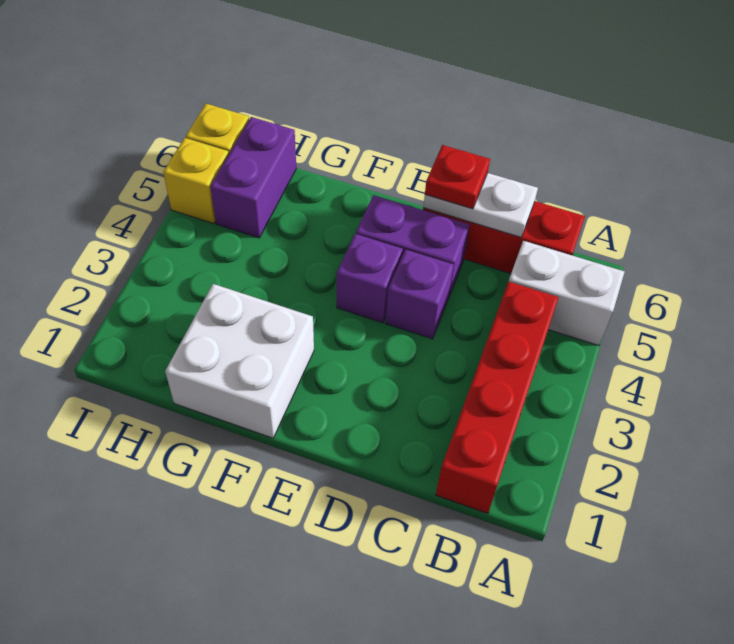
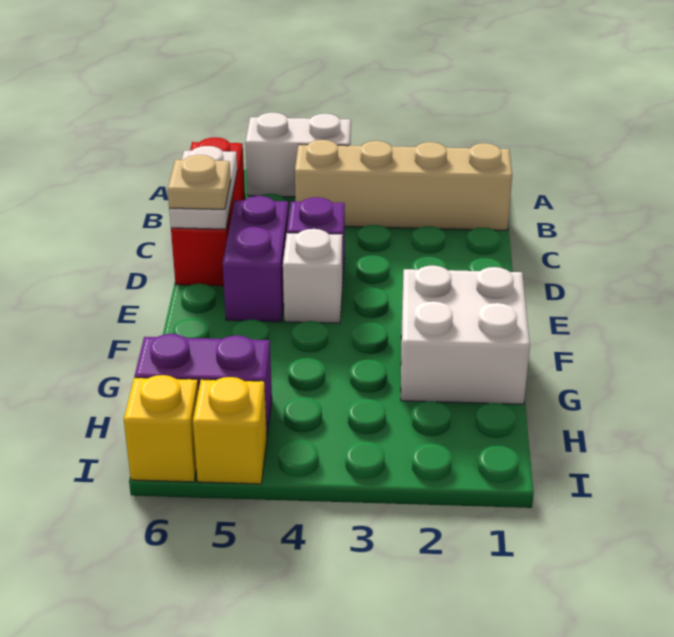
white brick A5:B5 level 1 -> white brick A4:A5 level 1
red brick B1:B4 level 1 -> tan brick B1:B4 level 1
red plate D6 level 3 -> tan plate D6 level 3
purple brick E4 level 1 -> white brick E4 level 1

